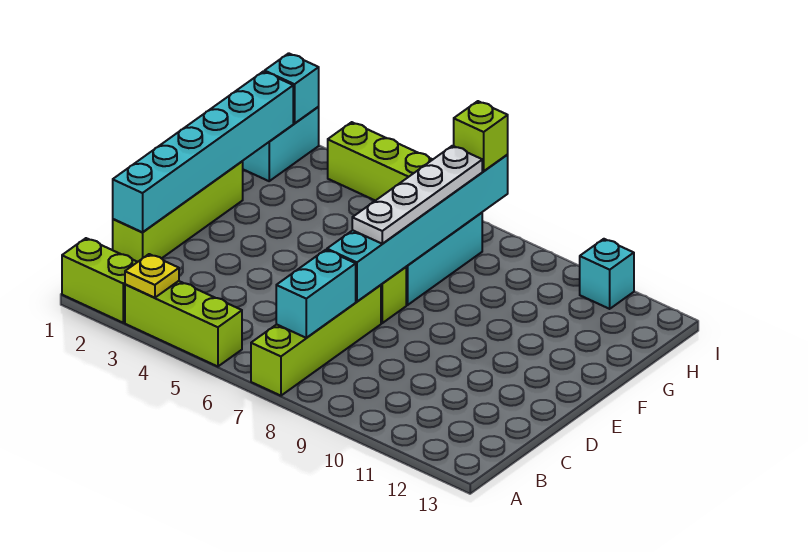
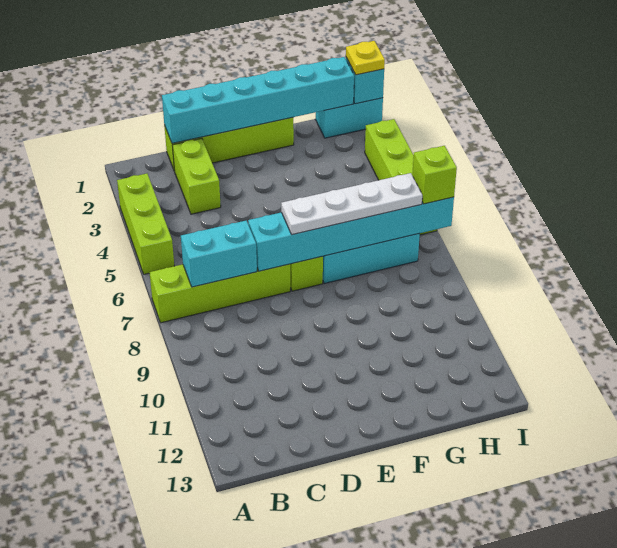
lime brick A1:A2 level 1 -> lime brick C2:C3 level 1
yellow plate A3 level 2 -> yellow plate I1 level 3
cyan brick I11 level 1 -> none

